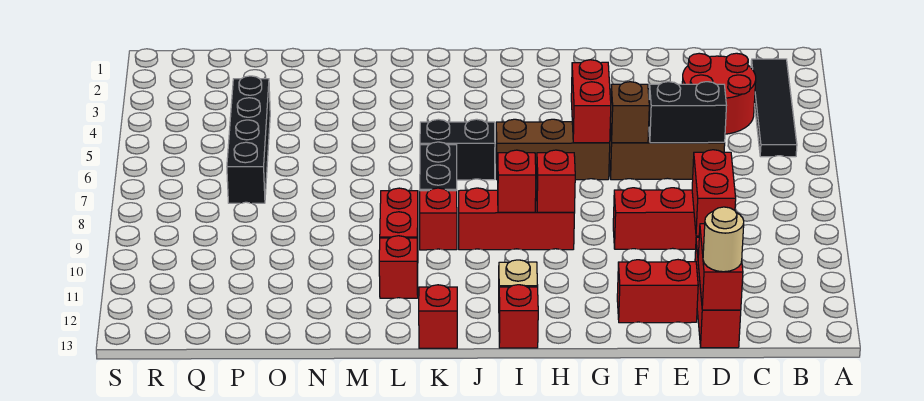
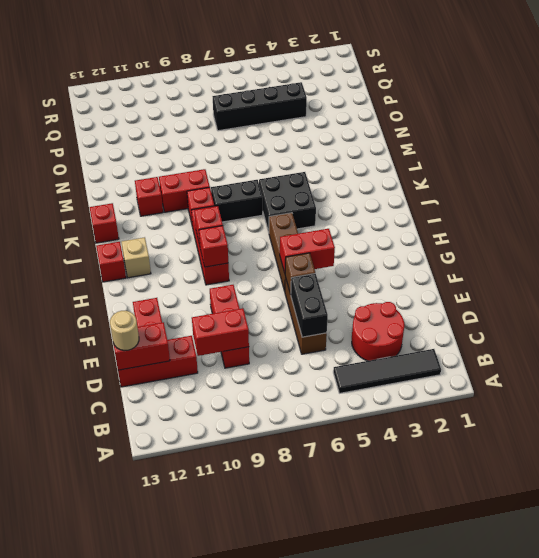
black brick J6:K6 level 1 -> black brick J5:K6 level 1

